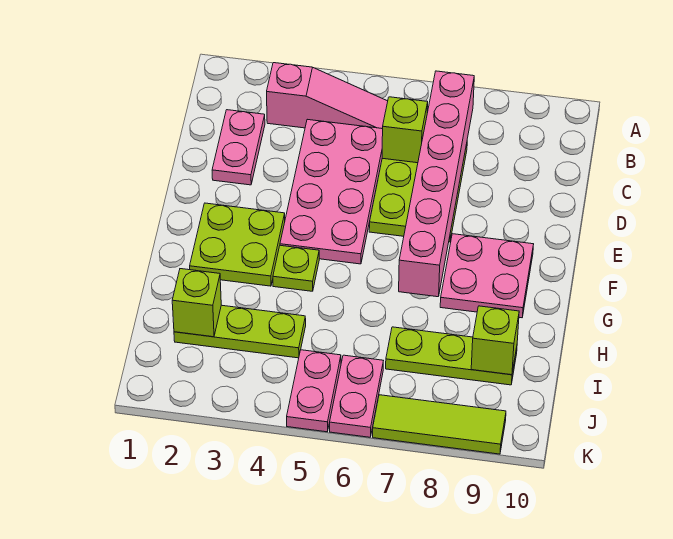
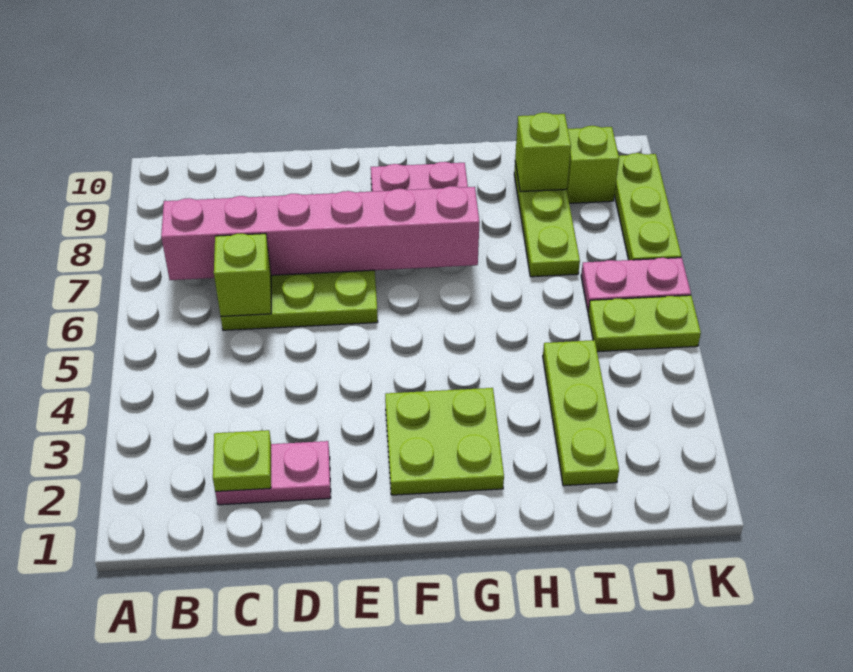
pink slope B3:B5 level 1 top 3 -> none
pink plate C4:F5 level 1 -> none
lime plate G4 level 1 -> lime plate C2 level 2
lime brick I2 level 2 -> lime brick J9 level 1
pink plate J5:K5 level 1 -> lime plate J5:K5 level 1
lime tile K7:K9 level 1 -> lime plate K7:K9 level 1

